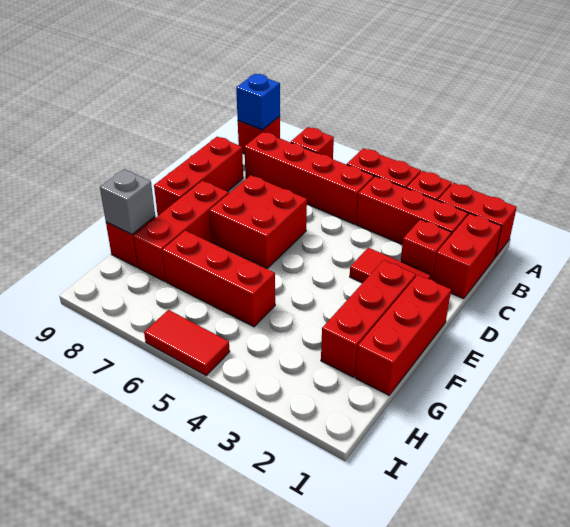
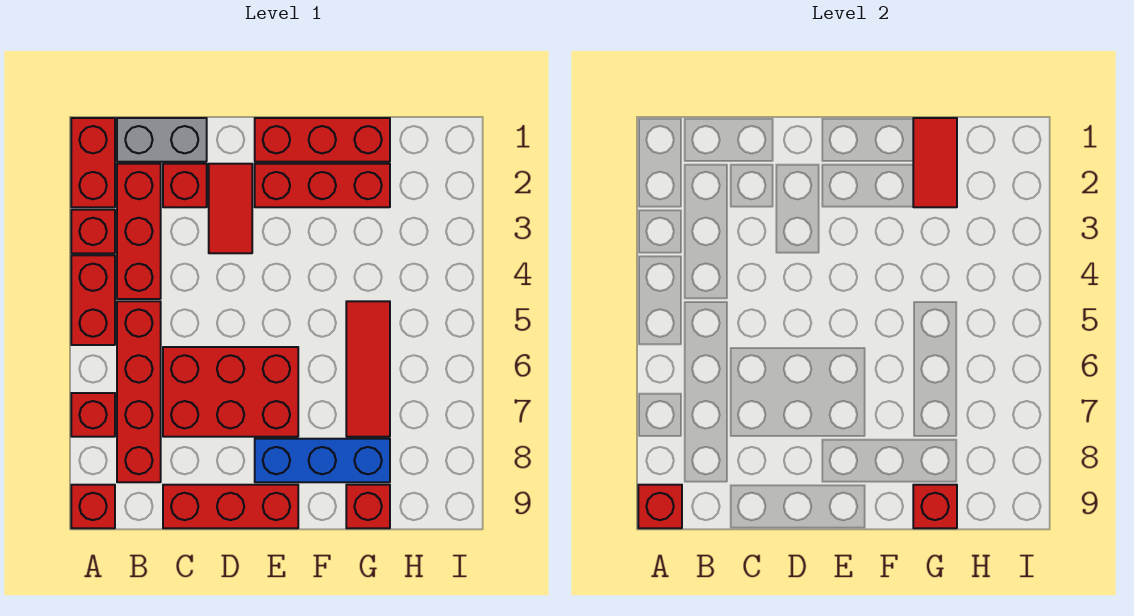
blue brick A9 level 2 -> red brick A9 level 2
red brick B1:C1 level 1 -> grey brick B1:C1 level 1
red brick D6:E7 level 1 -> red brick C6:E7 level 1
red brick E8:G8 level 1 -> blue brick E8:G8 level 1
red brick G5:G7 level 1 -> red tile G5:G7 level 1
grey brick G9 level 2 -> red brick G9 level 2
red tile I5:I6 level 1 -> red tile G1:G2 level 2

